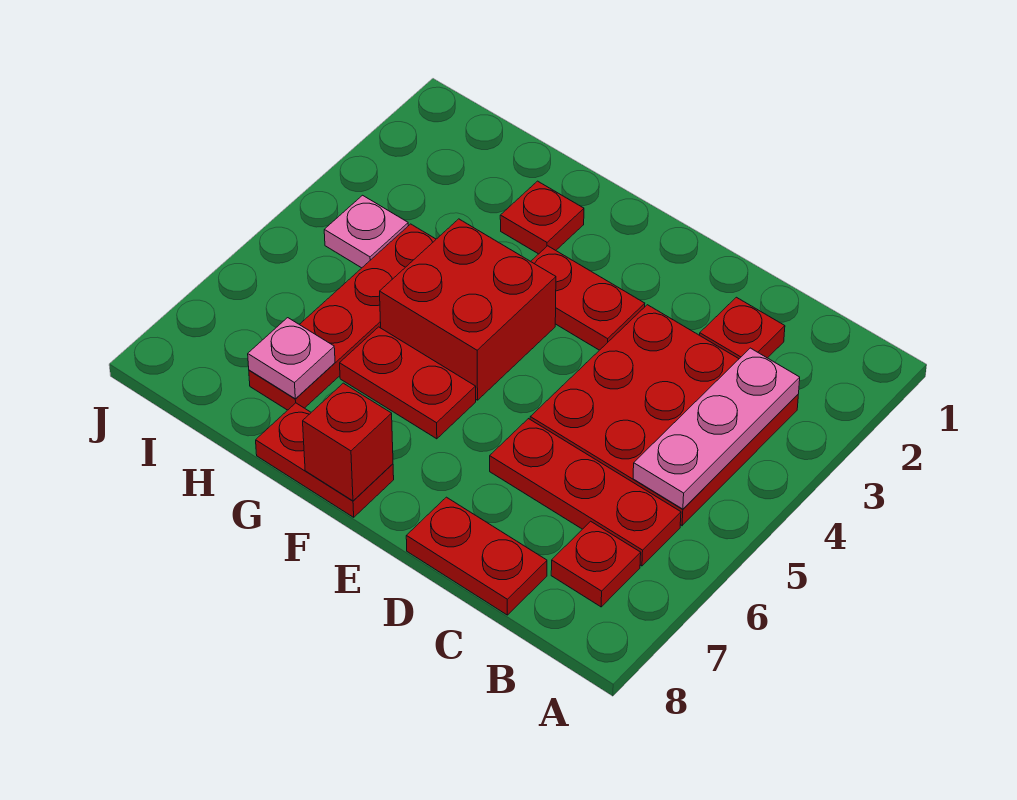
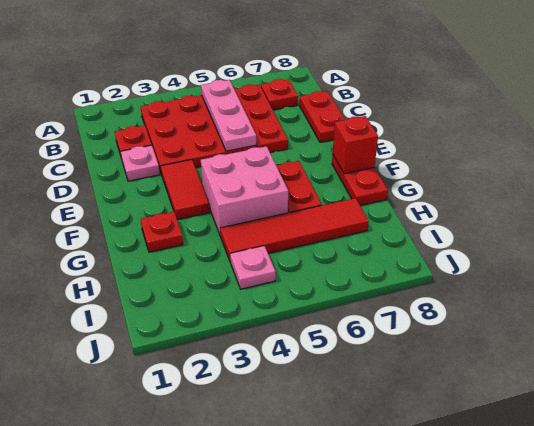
pink plate B3:B5 level 2 -> pink plate B5:D5 level 2
red plate E3:F3 level 1 -> red tile E3:F3 level 1
red brick F4:G5 level 1 -> pink brick F4:G5 level 1
red plate H4:H7 level 1 -> red tile H4:H7 level 1
pink plate H7 level 2 -> pink plate D2 level 1

